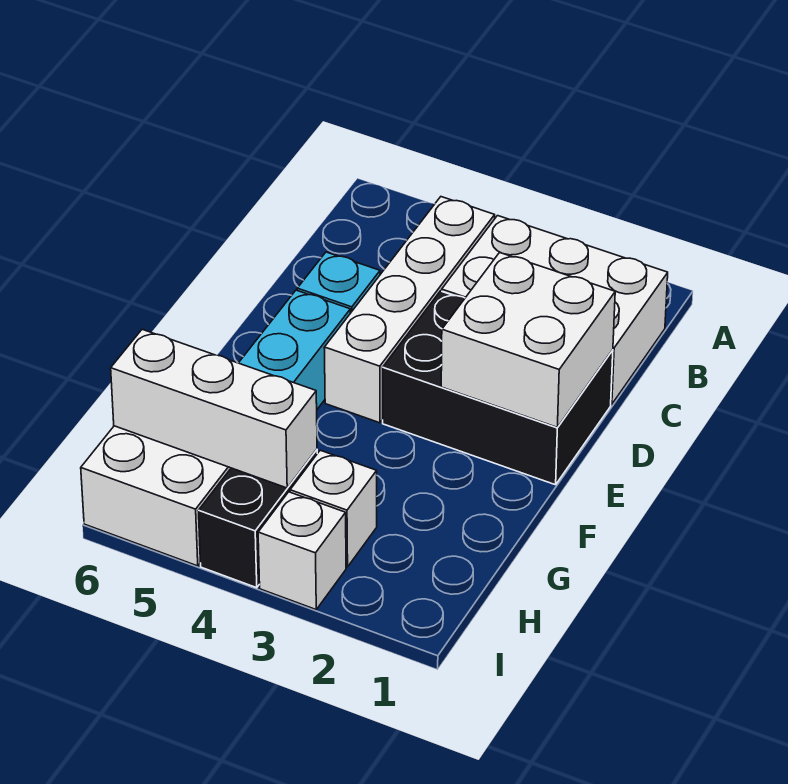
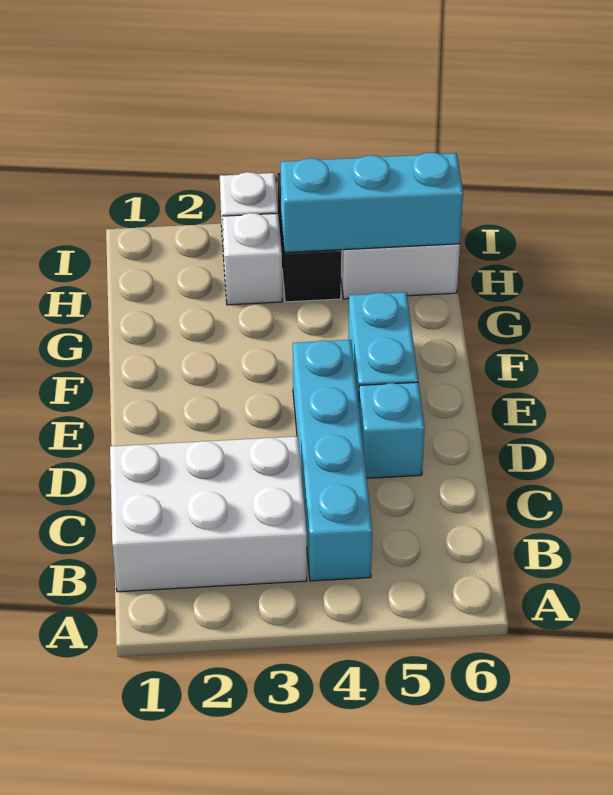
white brick B4:E4 level 1 -> cyan brick B4:E4 level 1
black brick D1:E3 level 1 -> none
white brick D1:E2 level 2 -> none
white brick H4:H6 level 2 -> cyan brick H4:H6 level 2

